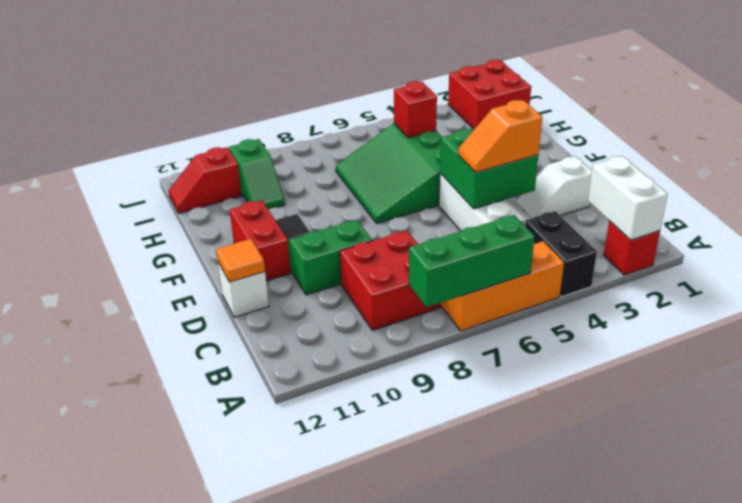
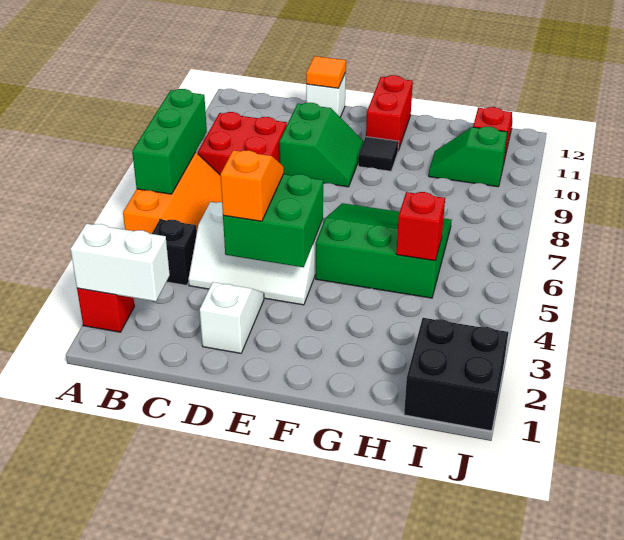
black brick A4:B4 level 1 -> black brick B4 level 1
red brick E11:F11 level 1 -> red brick F11:F12 level 1
red brick I1:J2 level 1 -> black brick I1:J2 level 1

